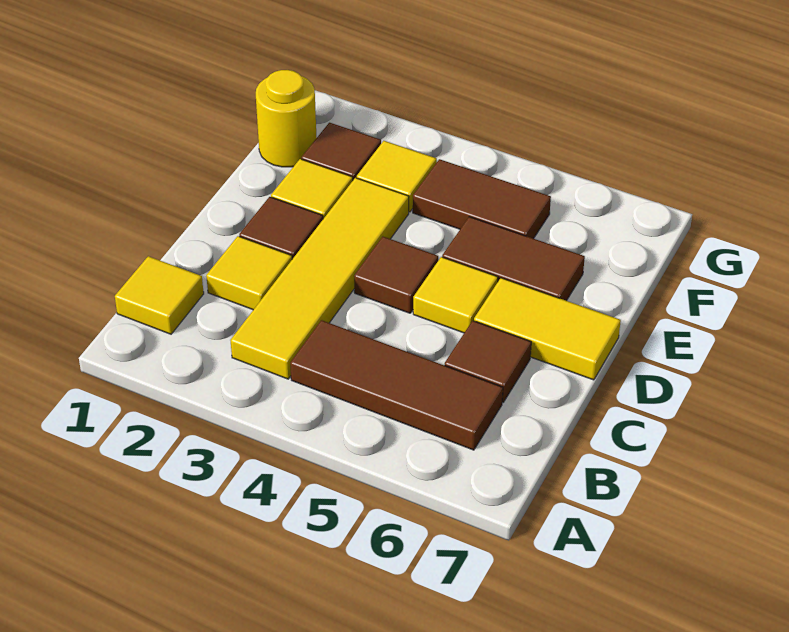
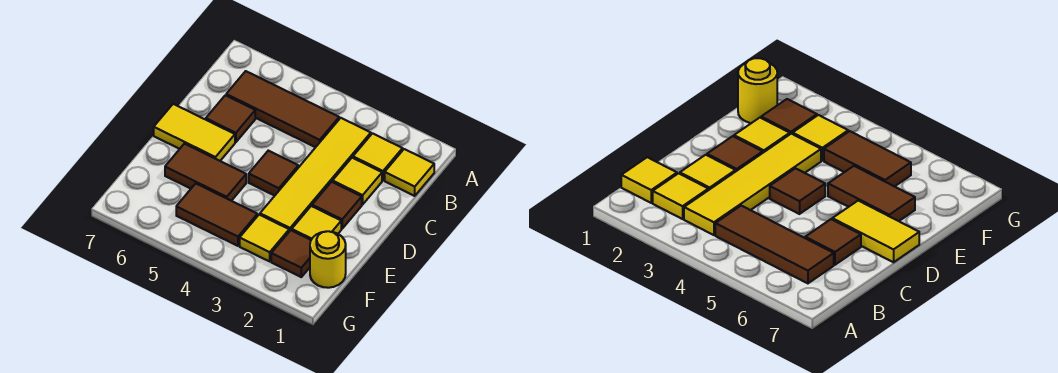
yellow tile D5 level 1 -> yellow tile B2 level 1

